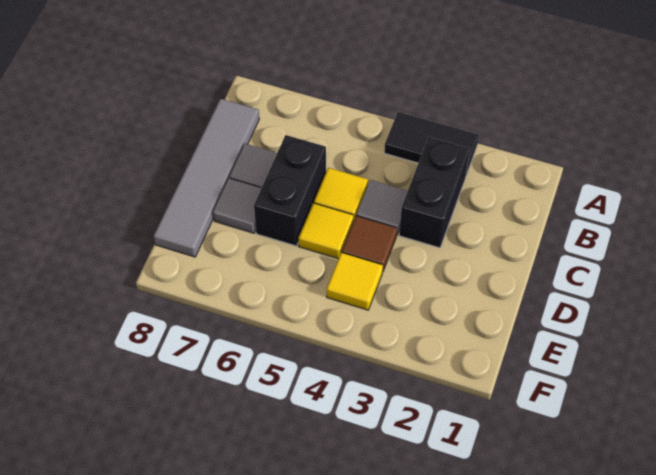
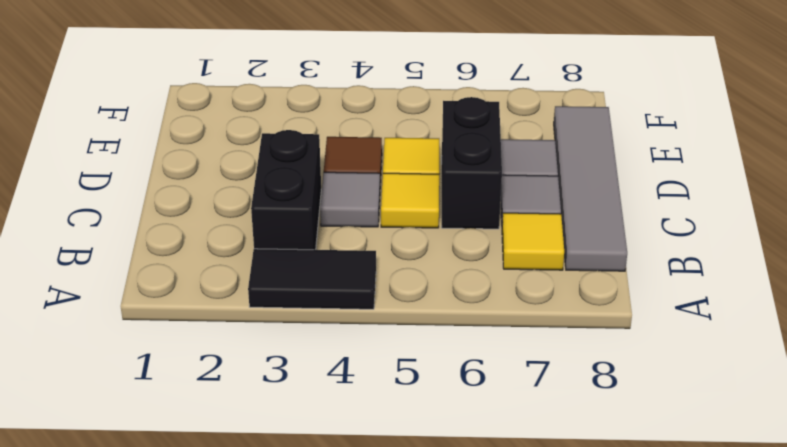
yellow tile E4 level 1 -> yellow tile B7 level 1

